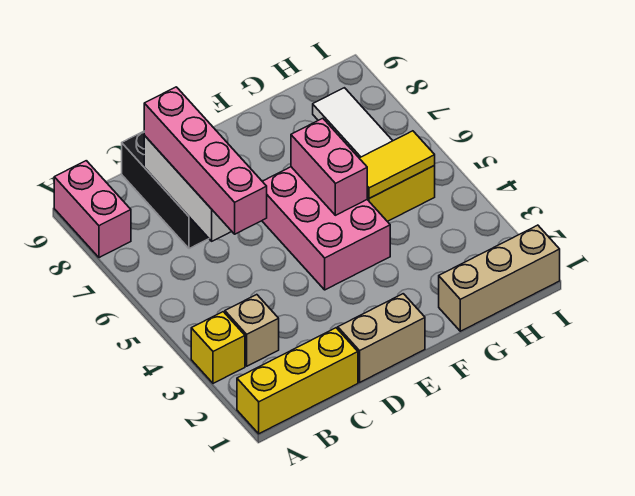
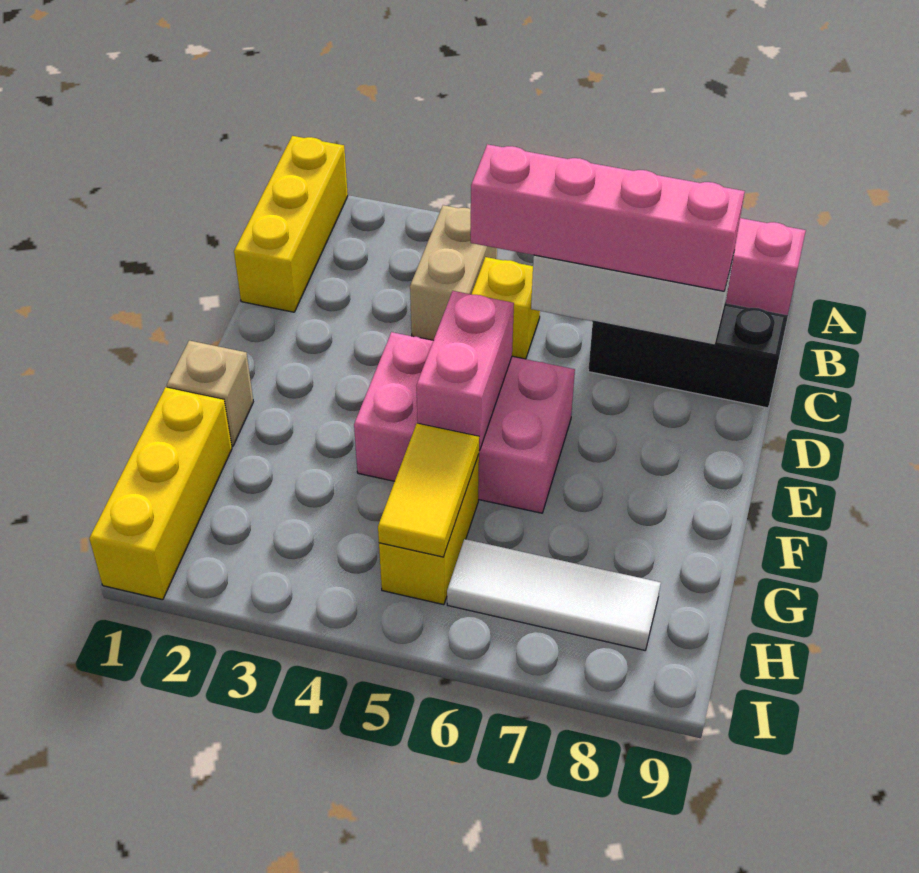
yellow brick A3 level 1 -> yellow brick C5 level 1
tan brick B3 level 1 -> tan brick F1 level 1
tan brick D1:E1 level 1 -> tan brick B4:C4 level 1
pink brick F5:F6 level 2 -> pink brick E5:F5 level 2
tan brick G1:I1 level 1 -> yellow brick G1:I1 level 1

